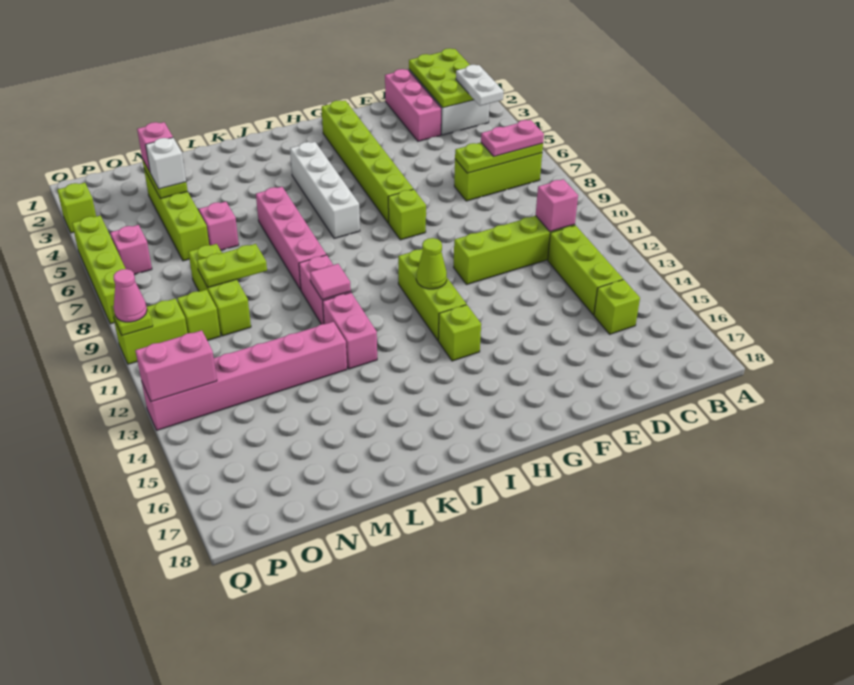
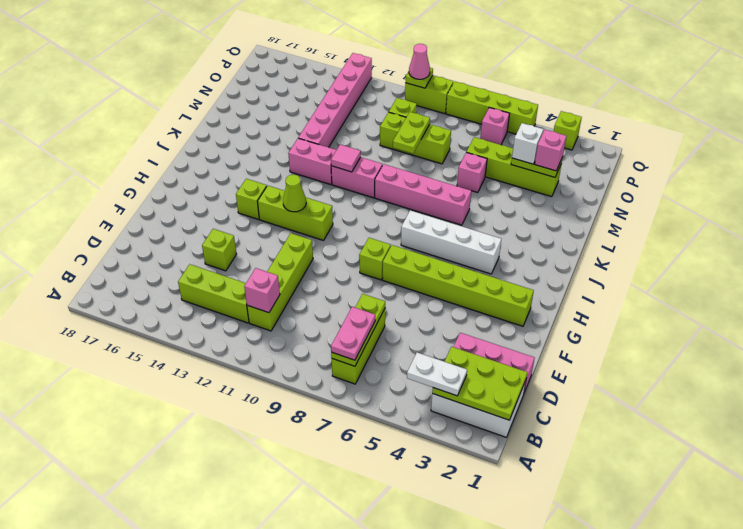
lime brick C15 level 1 -> lime brick E14 level 1
lime brick P10:Q10 level 1 -> lime brick Q9:Q10 level 1
pink brick P13:Q13 level 2 -> none

